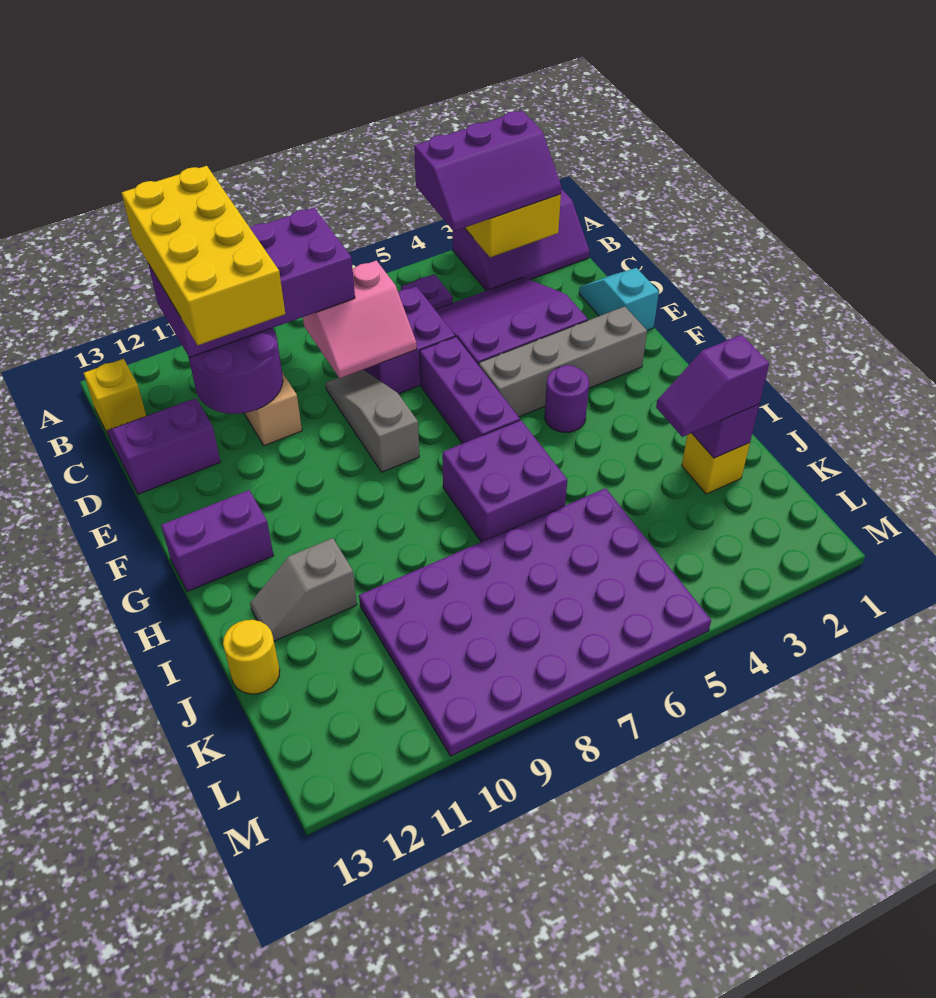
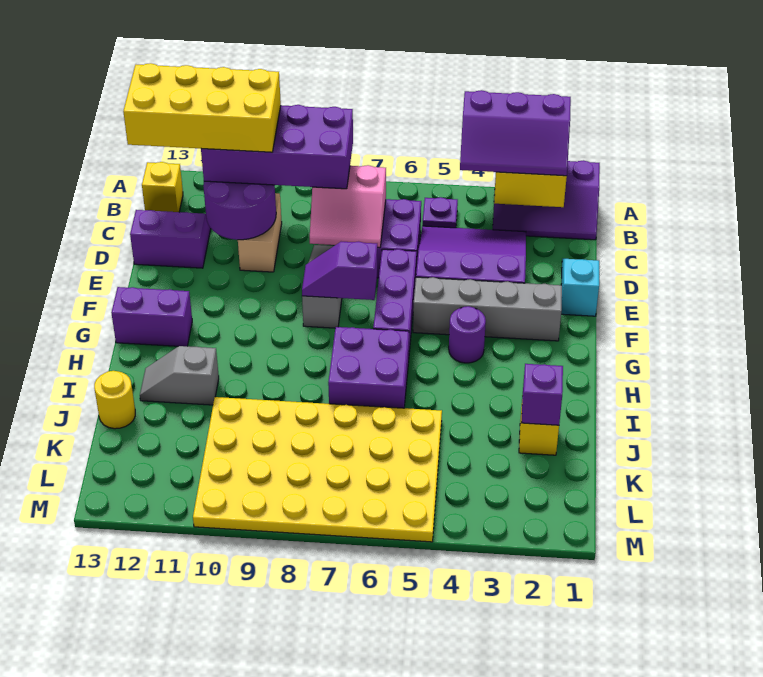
yellow brick A10:D11 level 4 -> yellow brick B10:C13 level 4
purple slope J2:J3 level 3 top 2 -> purple slope F7:F8 level 2 top 7
purple plate J5:M10 level 1 -> yellow plate J5:M10 level 1

